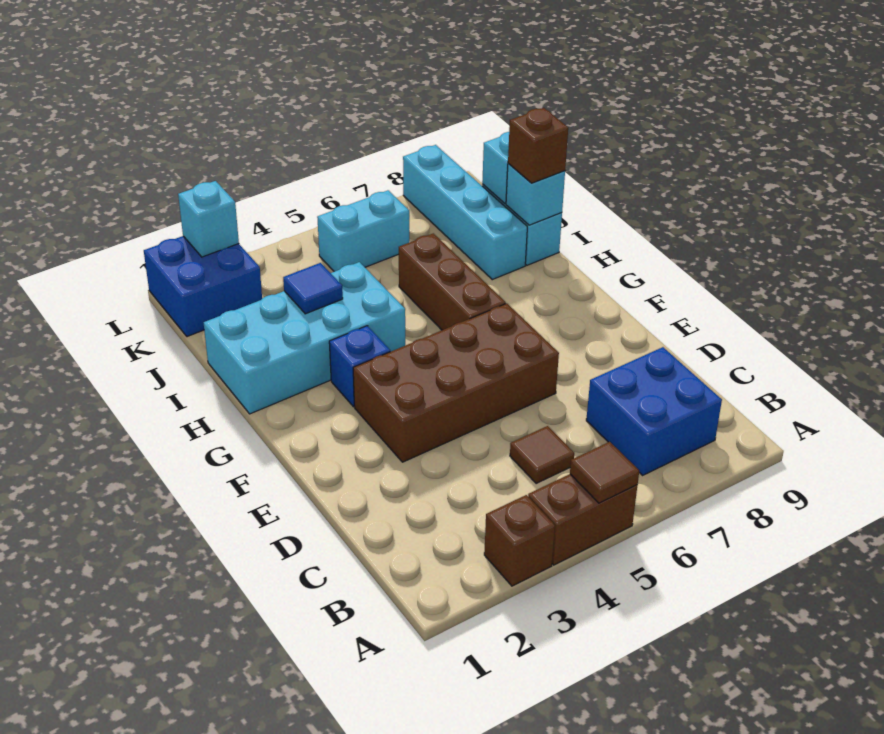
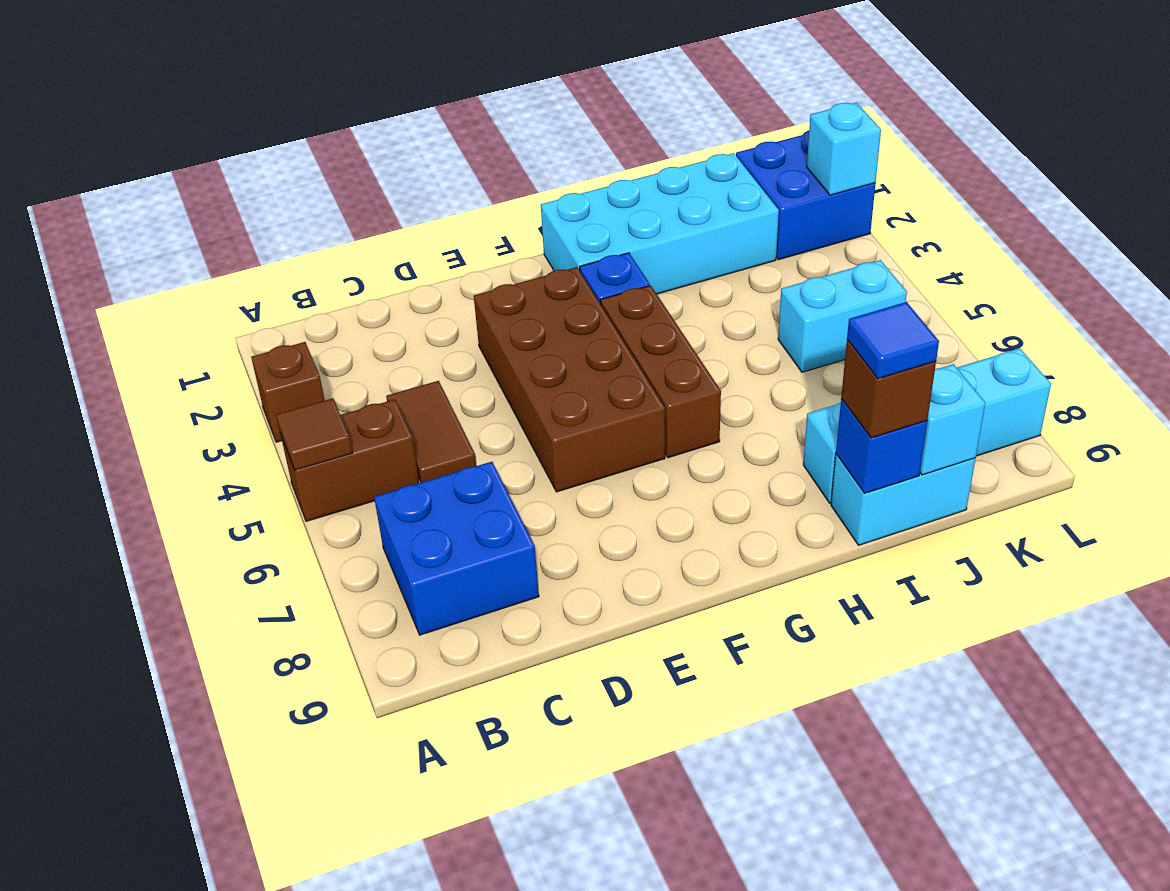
brown brick A4:A5 level 1 -> brown brick A5:B5 level 1
brown tile C5 level 1 -> brown tile C4:C5 level 1
brown brick G6:I6 level 1 -> brown brick G4:G6 level 1
cyan brick H1:I4 level 1 -> cyan brick G1:J2 level 1
blue tile I3 level 2 -> blue tile I9 level 4
cyan brick I9 level 2 -> blue brick I9 level 2
cyan brick K5:K6 level 1 -> cyan brick J5:K5 level 1

